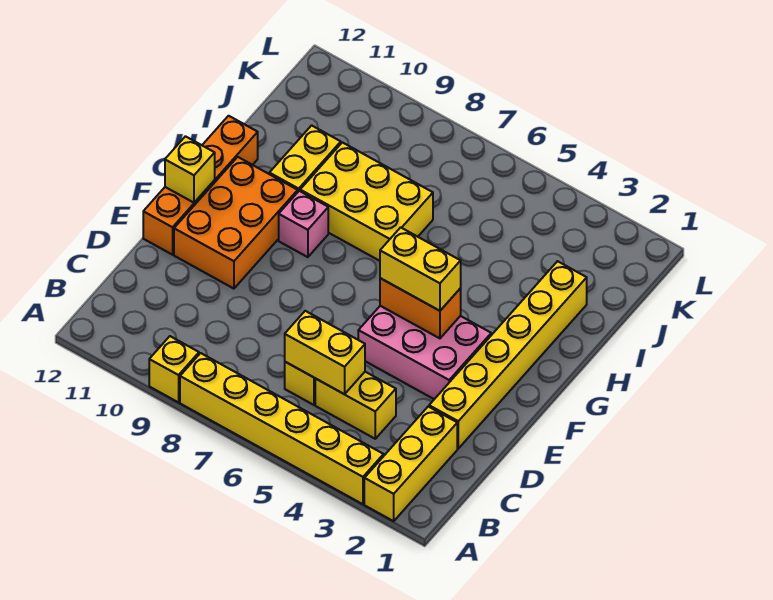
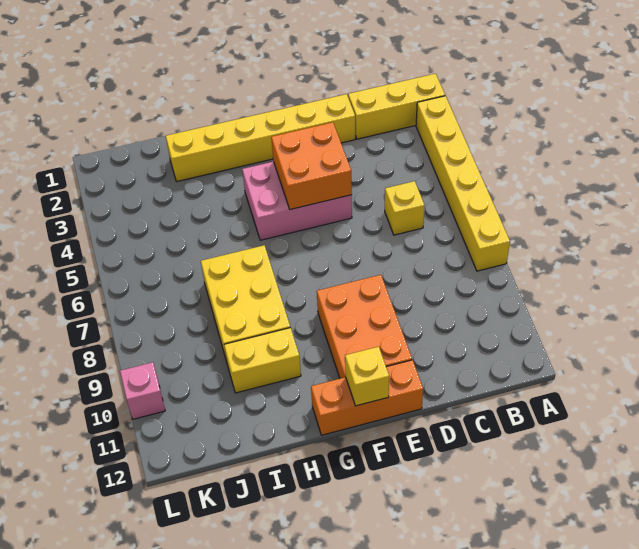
yellow brick A9 level 1 -> none
yellow brick C4:C5 level 1 -> none
yellow brick C5:C6 level 2 -> none
pink brick E3:F5 level 1 -> pink brick E4:G5 level 1
orange brick E10:G11 level 1 -> orange brick E9:F11 level 1
orange brick E12:H12 level 1 -> orange brick E12:G12 level 1
orange brick F4:F5 level 2 -> orange brick E4:F5 level 2
yellow brick F4:F5 level 3 -> none
pink brick G9 level 1 -> pink brick L10 level 1

